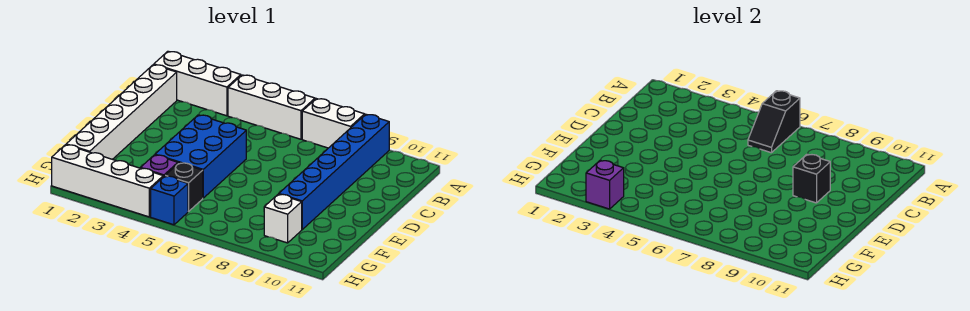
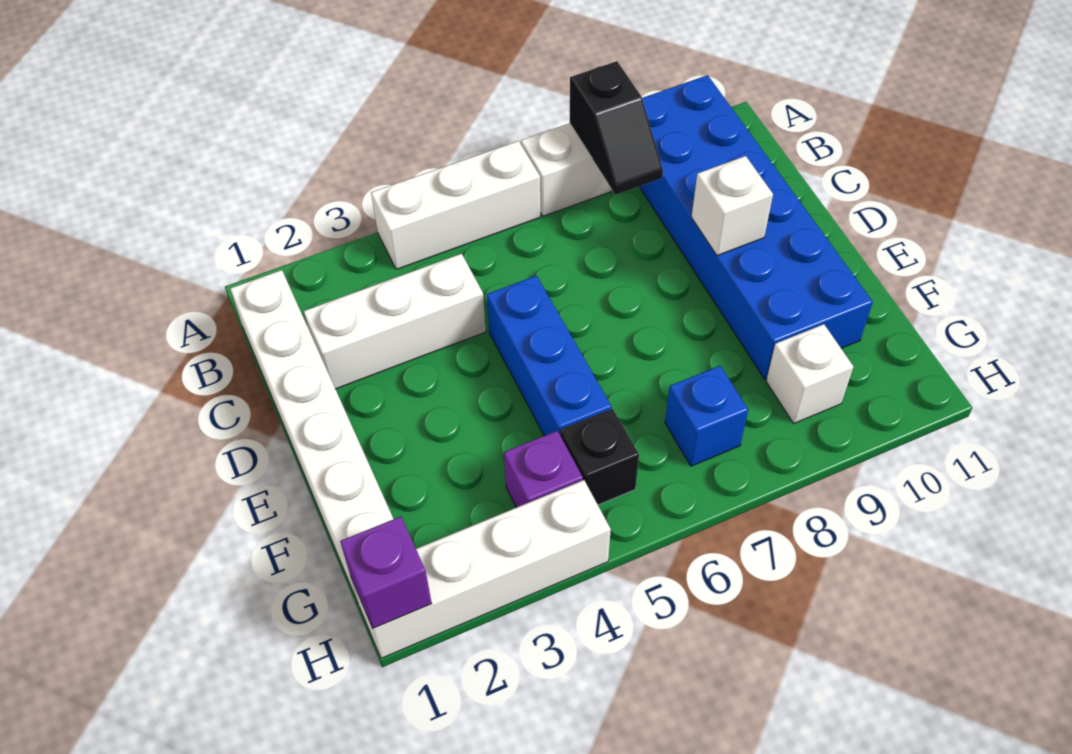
white brick A1:A3 level 1 -> white brick C2:C4 level 1
black slope A6:B6 level 2 top A -> black slope A8:B8 level 2 top A
blue brick A9:F9 level 1 -> blue brick A9:F10 level 1
blue brick D4:F5 level 1 -> blue brick D5:F5 level 1
black brick D9 level 2 -> white brick D9 level 2
purple brick H3 level 2 -> purple brick H1 level 2
blue brick H5 level 1 -> blue brick G7 level 1

